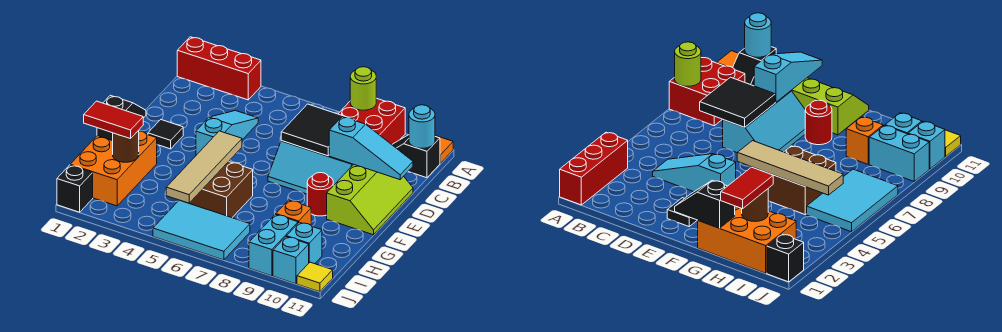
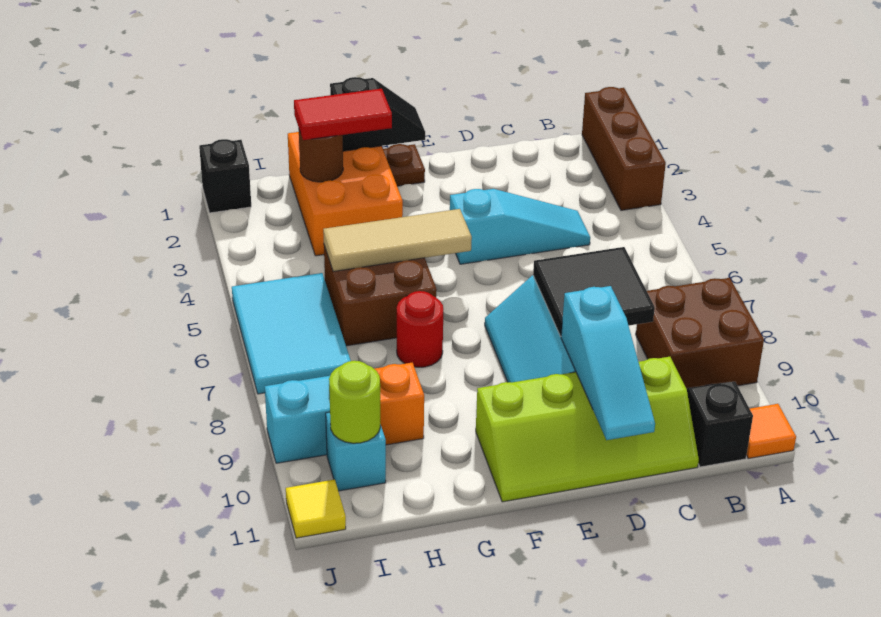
red brick A1:A3 level 1 -> brown brick A1:A3 level 1
red brick A8:B9 level 1 -> brown brick A8:B9 level 1
lime round brick A8 level 2 -> lime round brick I10 level 2
cyan round brick B11 level 2 -> none
lime slope D10:F11 level 1 top 10 -> lime slope C10:F11 level 1 top 10
black tile E2 level 1 -> none
none -> brown plate F1 level 1
tan tile F5:I5 level 2 -> tan tile F5:H5 level 2
red round brick F9 level 1 -> red round brick G7 level 1
orange brick G1:I2 level 1 -> orange brick G1:H3 level 1
red tile H1:H2 level 3 -> red tile G2:H2 level 3
cyan brick J10 level 1 -> none

